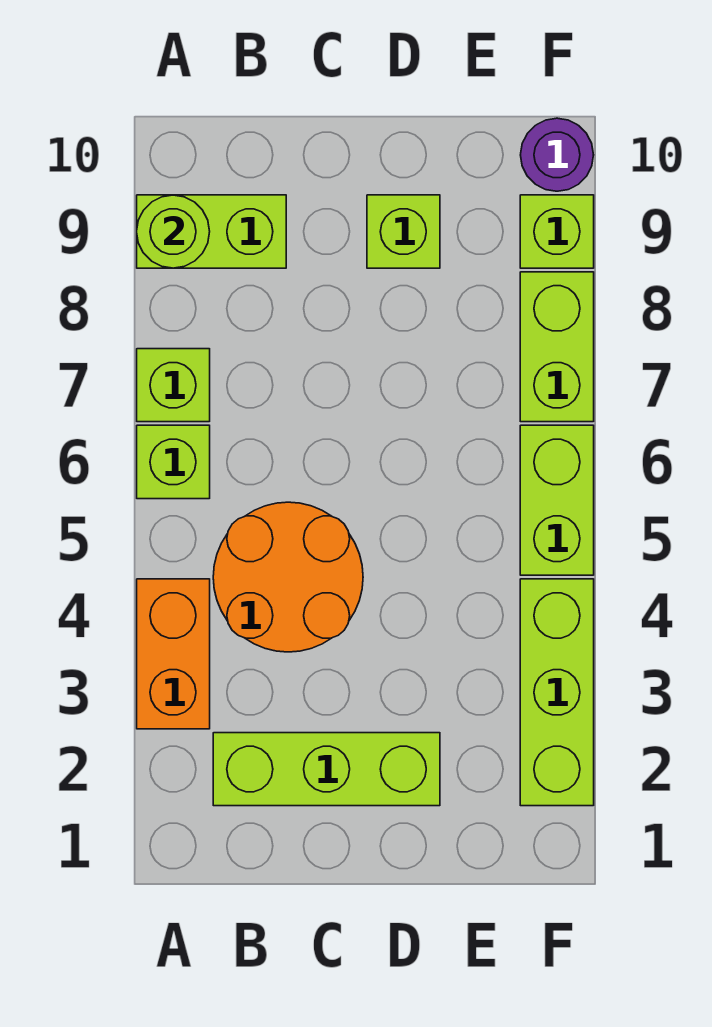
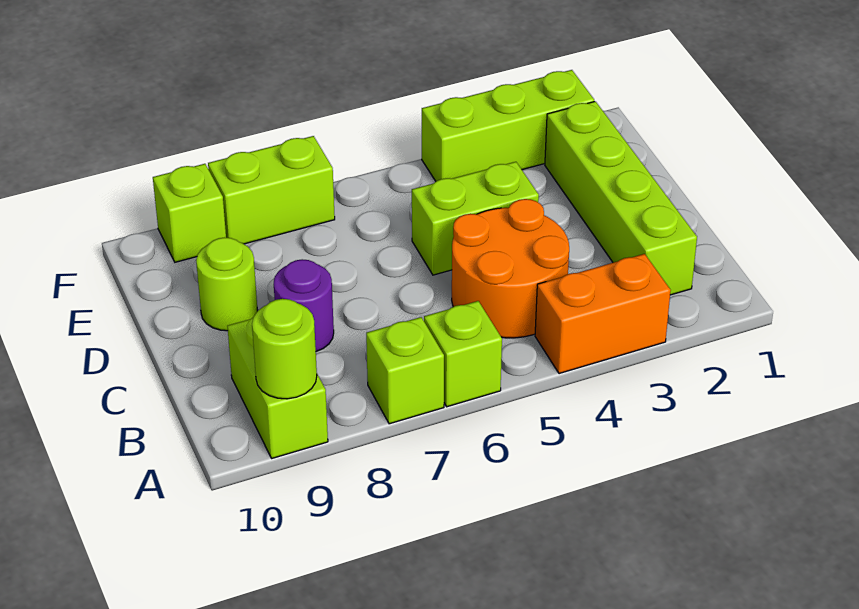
lime brick B2:D2 level 1 -> lime brick B2:E2 level 1
lime brick D9 level 1 -> lime round brick D9 level 1
lime brick F5:F6 level 1 -> lime brick D4:D5 level 1
purple round brick F10 level 1 -> purple round brick C8 level 1

